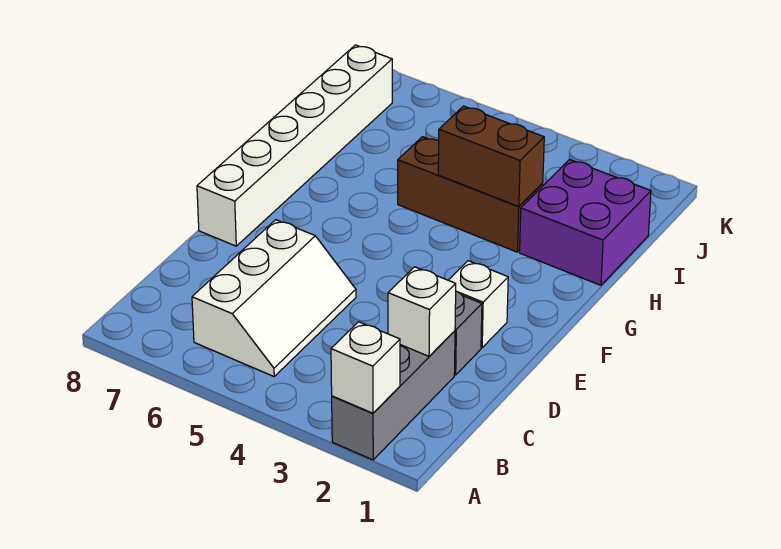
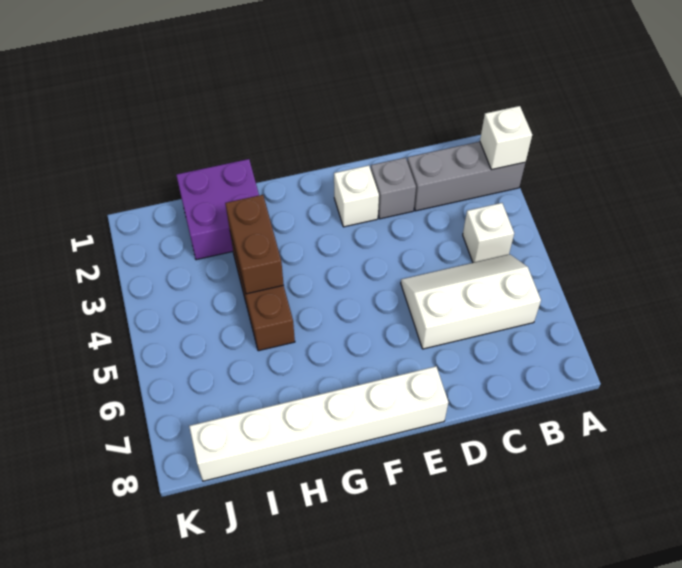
white brick C2 level 2 -> white brick B4 level 1

